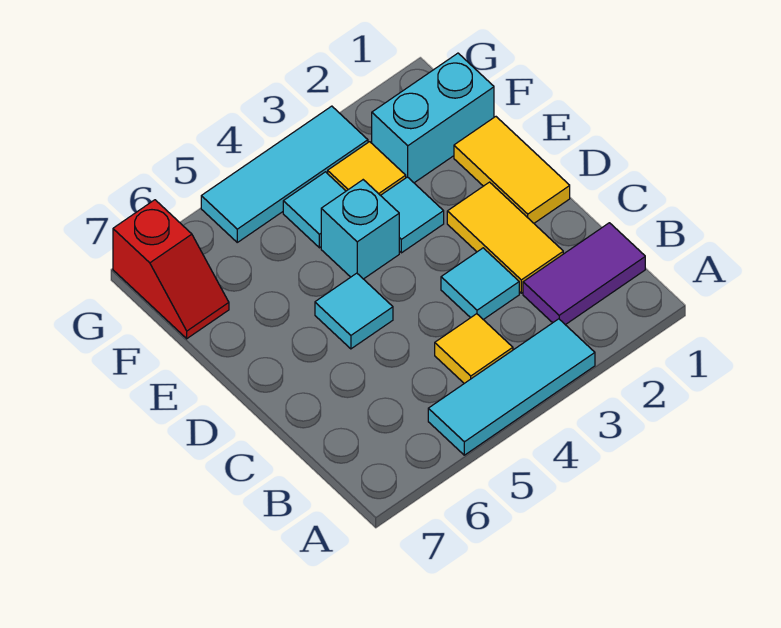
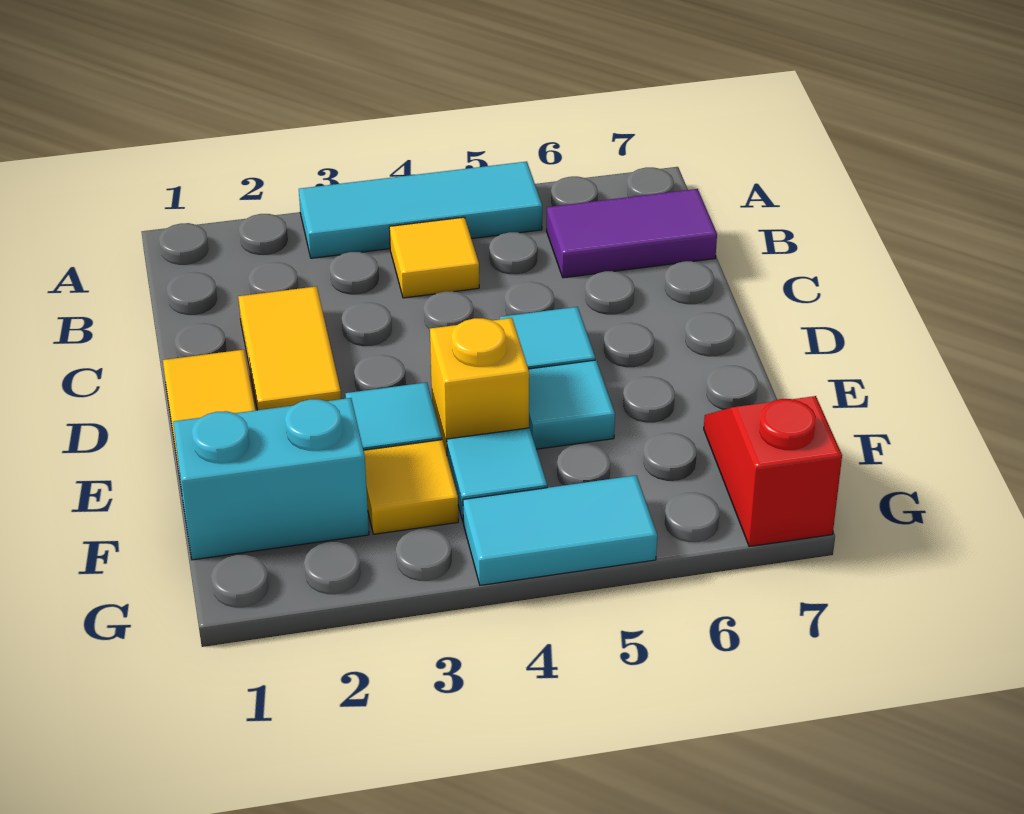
purple tile B1:B2 level 1 -> purple tile B6:B7 level 1
cyan tile C3 level 1 -> cyan tile E5 level 1
cyan brick E4 level 1 -> yellow brick E4 level 1
cyan tile G3:G5 level 1 -> cyan tile G4:G5 level 1

